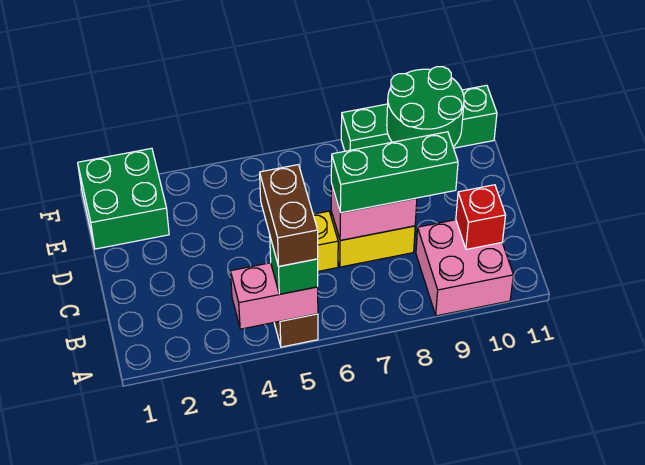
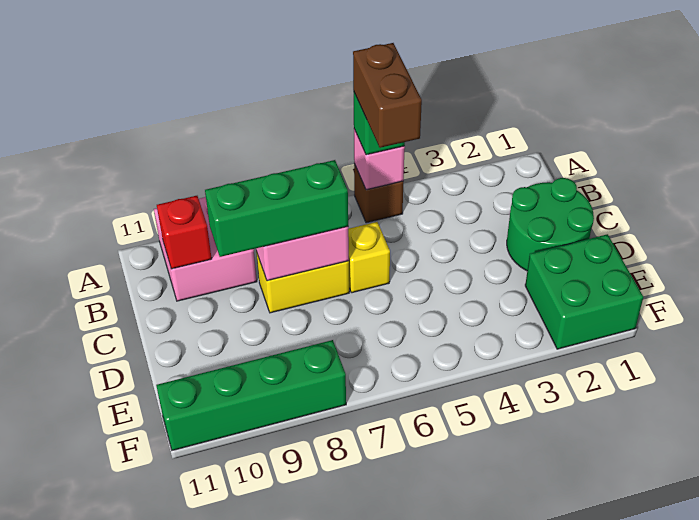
pink brick A4:A5 level 2 -> pink brick A5 level 2
green round brick E9:F10 level 2 -> green round brick C1:D2 level 1

